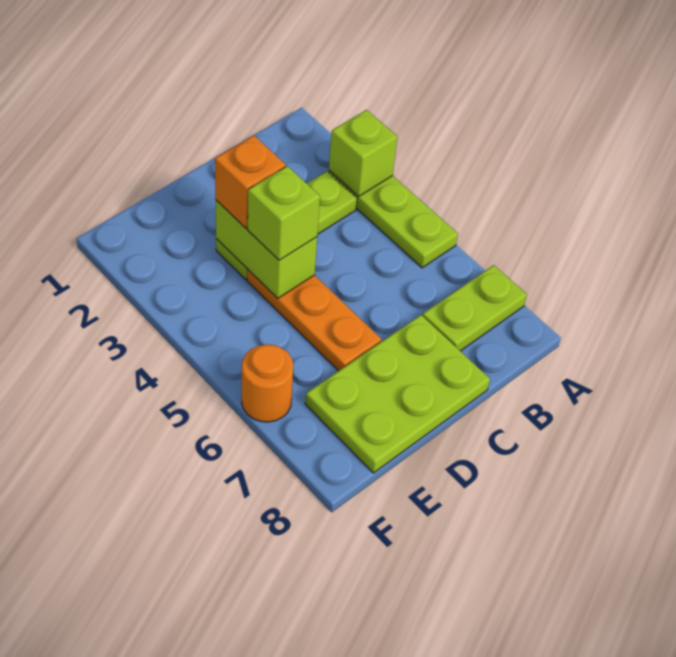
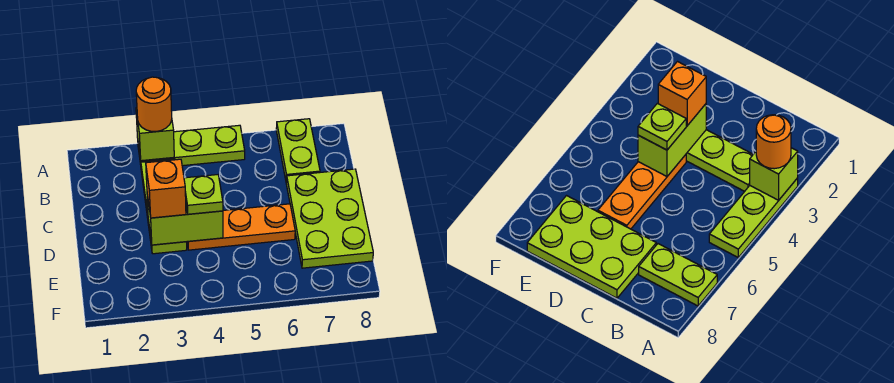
lime brick D4 level 3 -> lime plate D4 level 3
orange round brick F6 level 1 -> orange round brick A3 level 3

